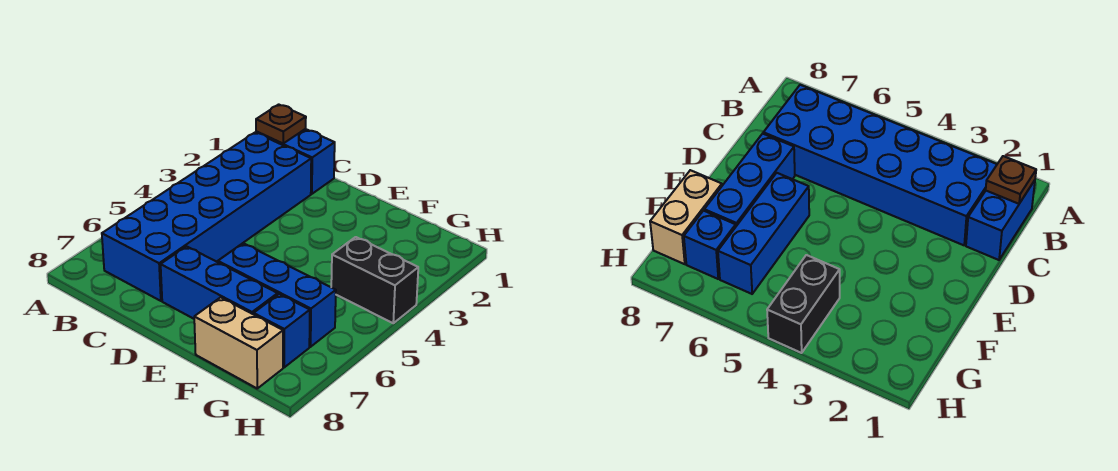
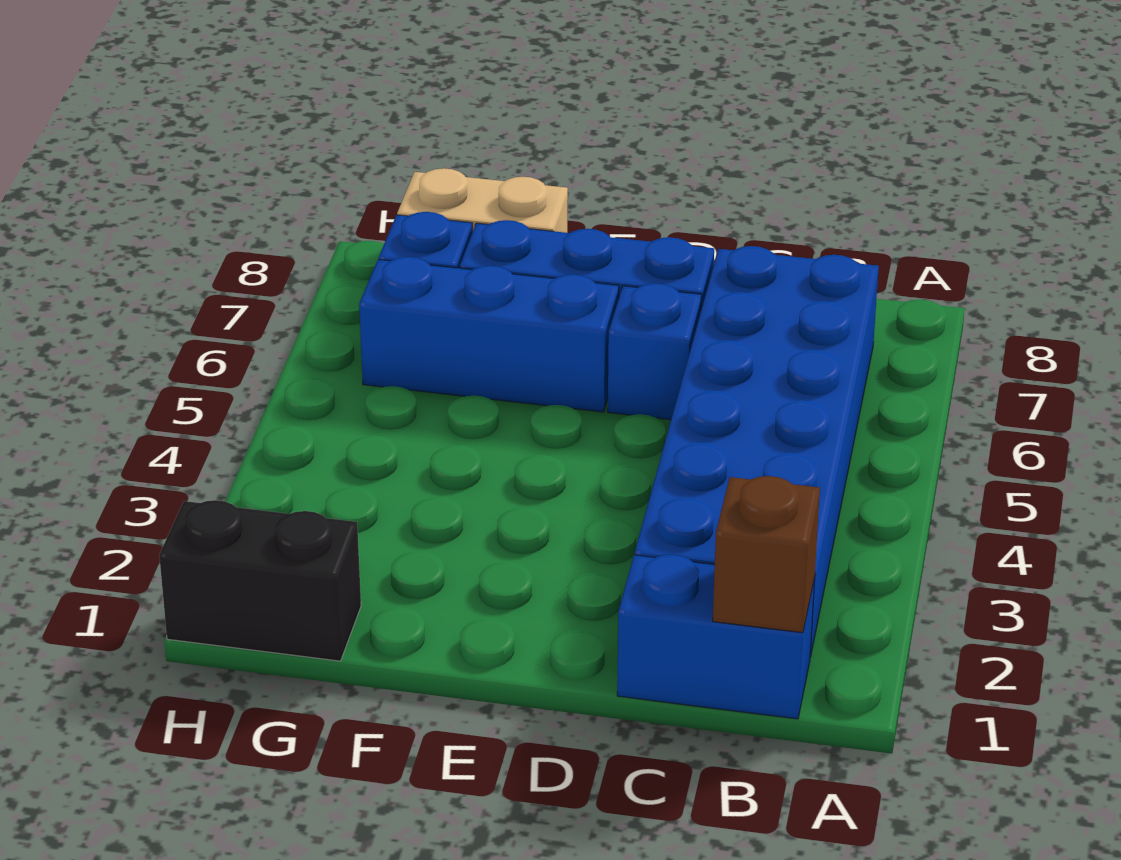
brown plate B1 level 2 -> brown brick B1 level 2
none -> blue brick D6 level 1
black brick G4:H4 level 1 -> black brick G1:H1 level 1

